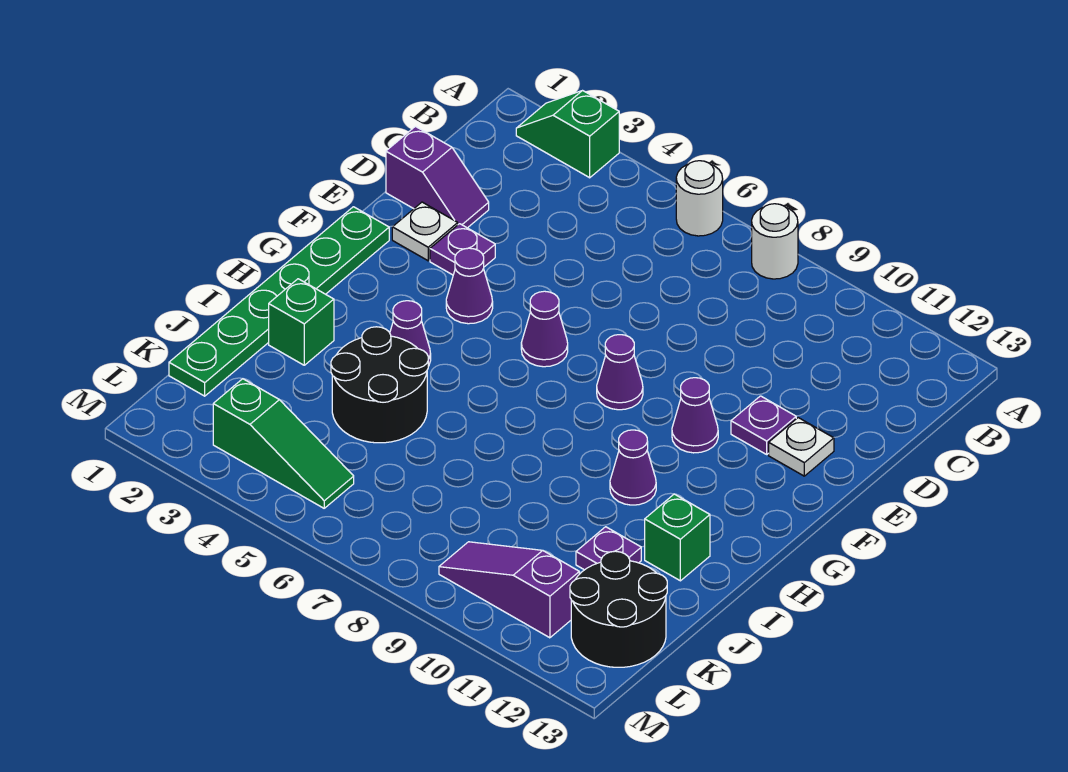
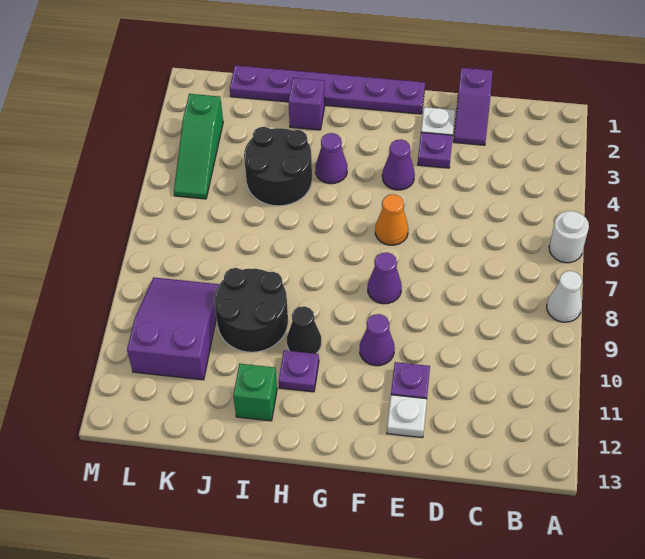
green slope A2:A3 level 1 top 3 -> none
white round brick A8 level 1 -> white cone A8 level 1
green plate F1:K1 level 1 -> purple plate F1:K1 level 1
purple cone F6 level 1 -> orange cone F6 level 1
purple cone H10 level 1 -> black cone H10 level 1
green brick I2 level 1 -> purple brick I2 level 1
purple plate J11 level 1 -> purple plate H11 level 1
black round brick K12:L13 level 1 -> black round brick I9:J10 level 1
purple slope L9:L11 level 1 top 11 -> purple slope K9:L11 level 1 top 11

